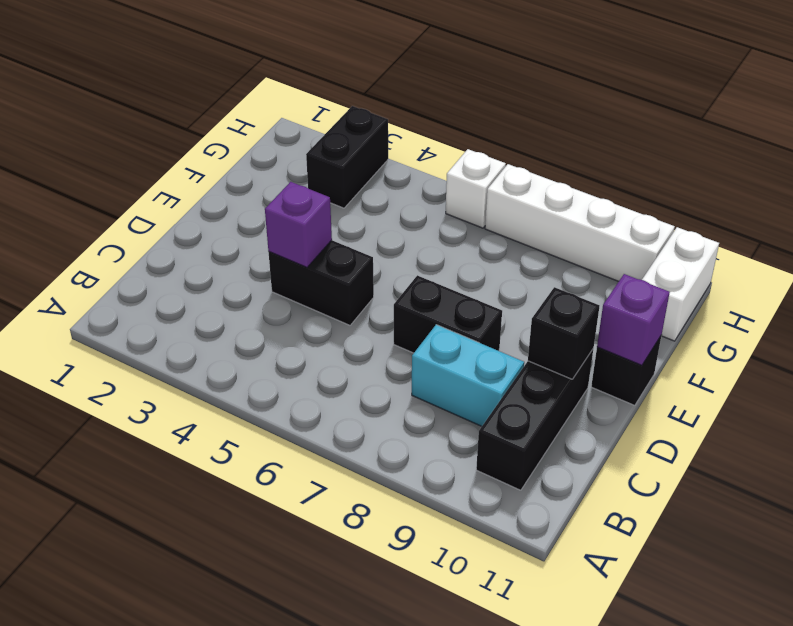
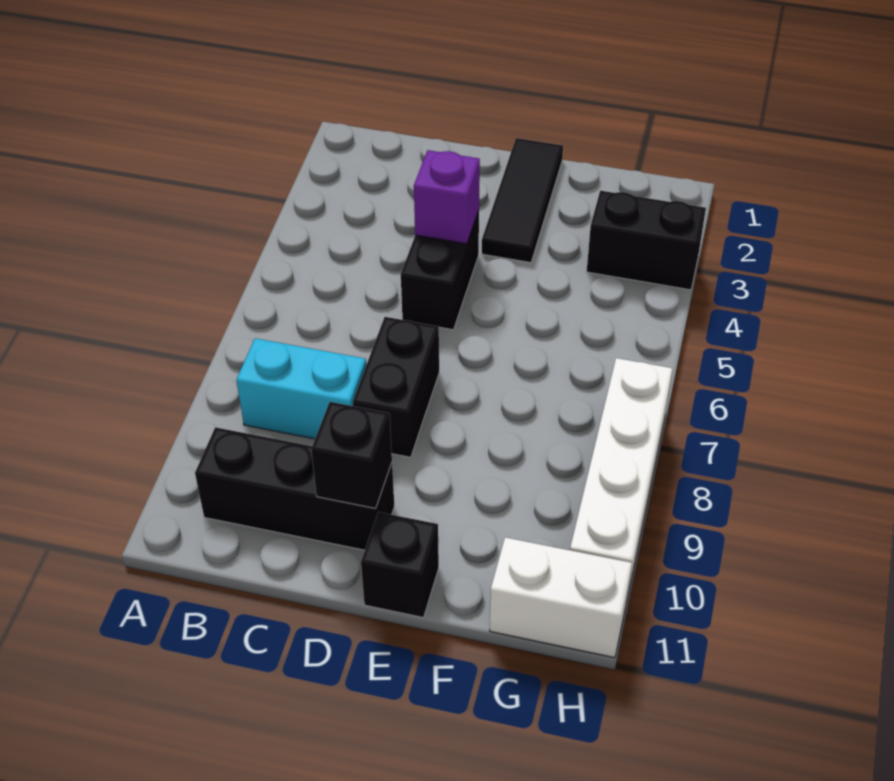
cyan brick C8:C9 level 1 -> cyan brick B8:C8 level 1
none -> black tile E1:E3 level 1
purple brick E11 level 2 -> none
white brick H6 level 1 -> none

